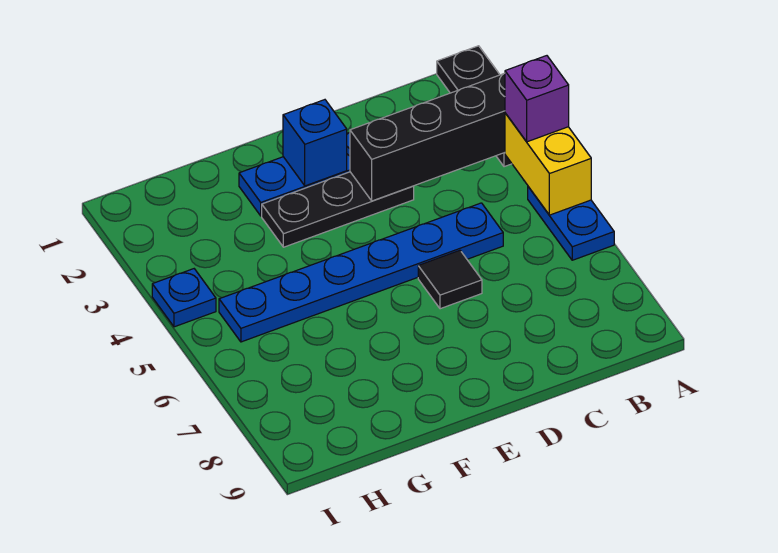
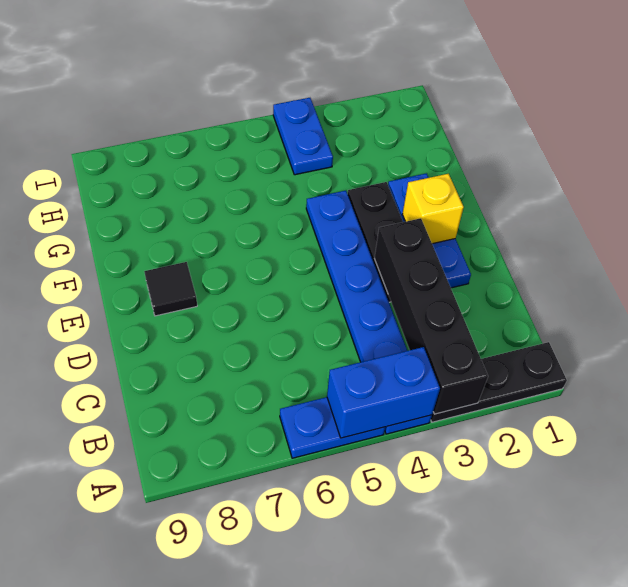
yellow brick A4:A5 level 2 -> blue brick A4:A5 level 2
purple brick A4 level 3 -> none
blue plate C5:H5 level 1 -> blue plate A4:F4 level 1
black tile D6 level 1 -> black tile E8 level 1
blue brick E2 level 2 -> yellow brick E2 level 2
blue plate I4 level 1 -> blue plate H4:I4 level 1

